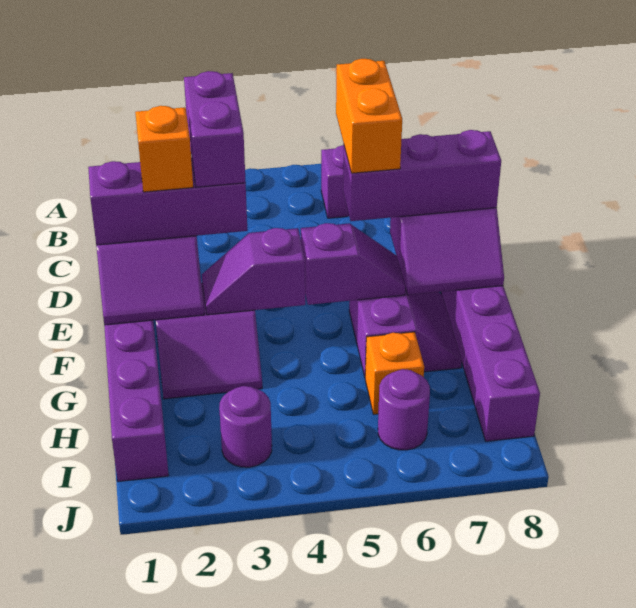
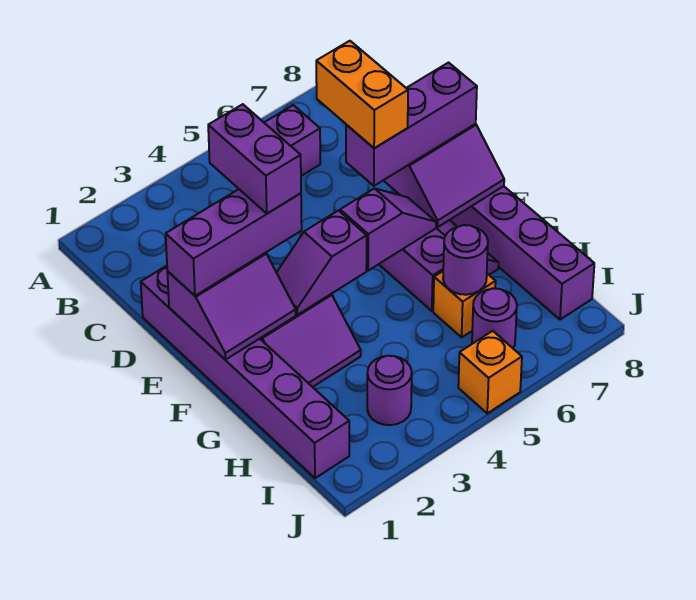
orange brick E2 level 4 -> orange brick J5 level 1
none -> purple round brick H6 level 2

